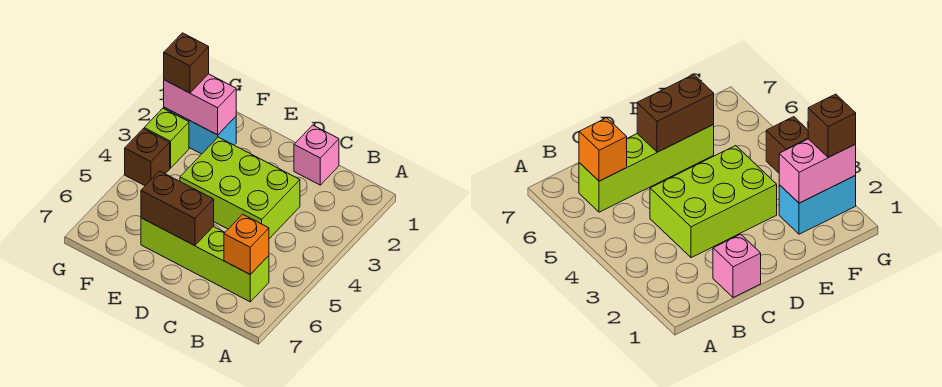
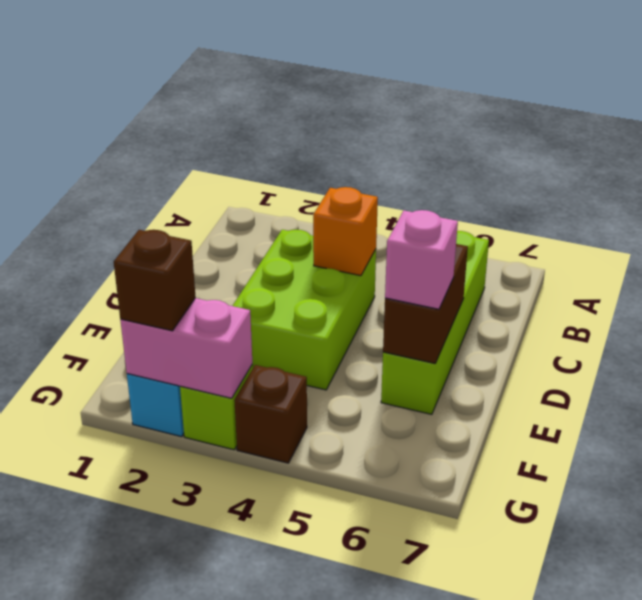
orange brick B6 level 2 -> orange brick C4 level 2
pink brick C1 level 1 -> pink brick E6 level 3
pink brick F2:G2 level 2 -> pink brick G2:G3 level 2

